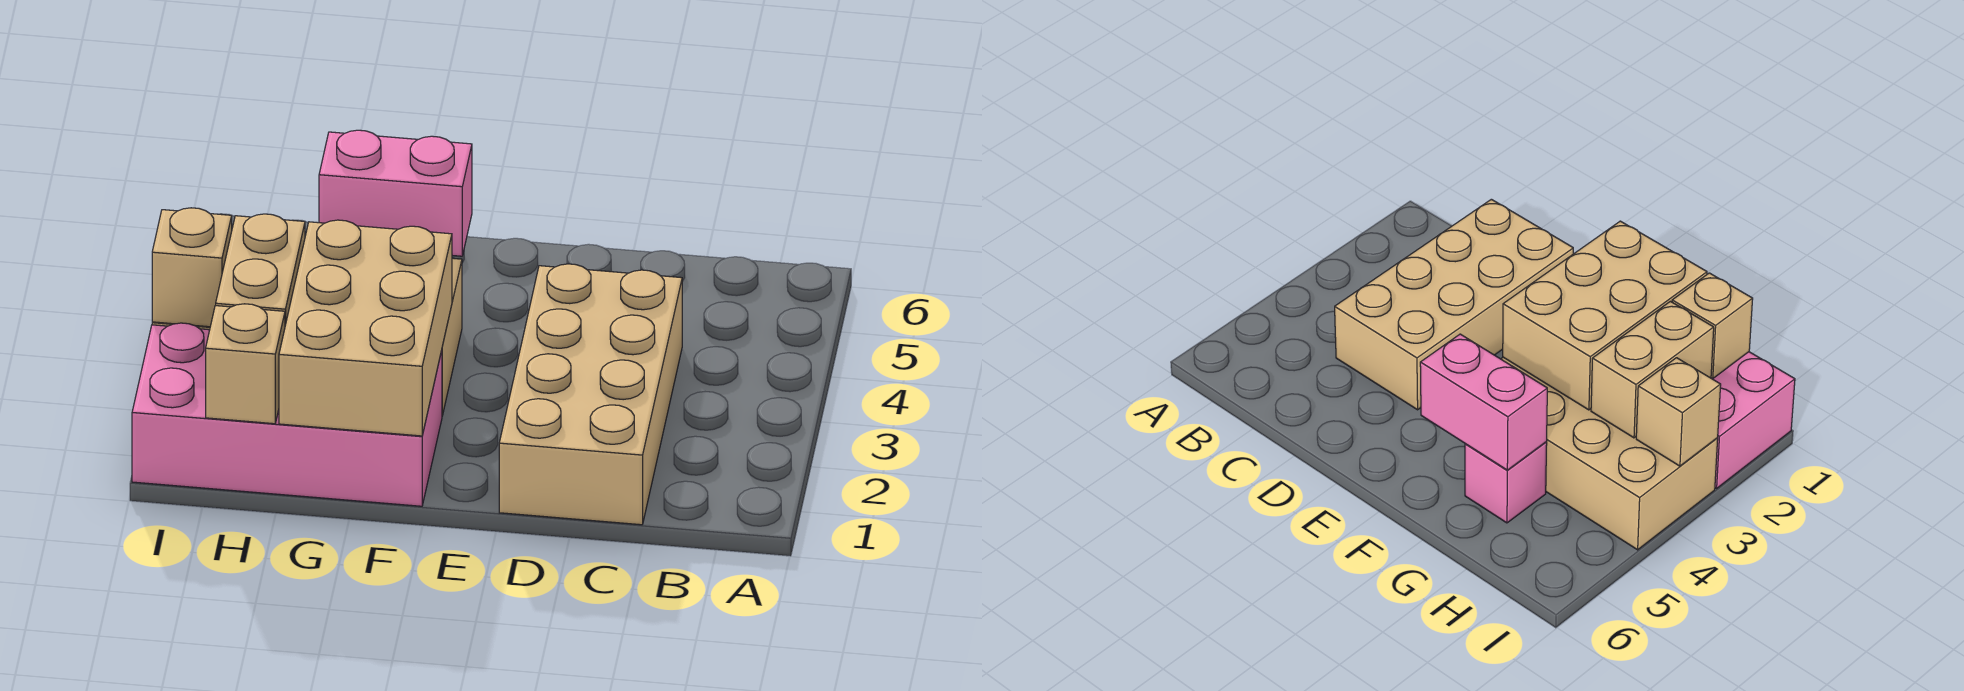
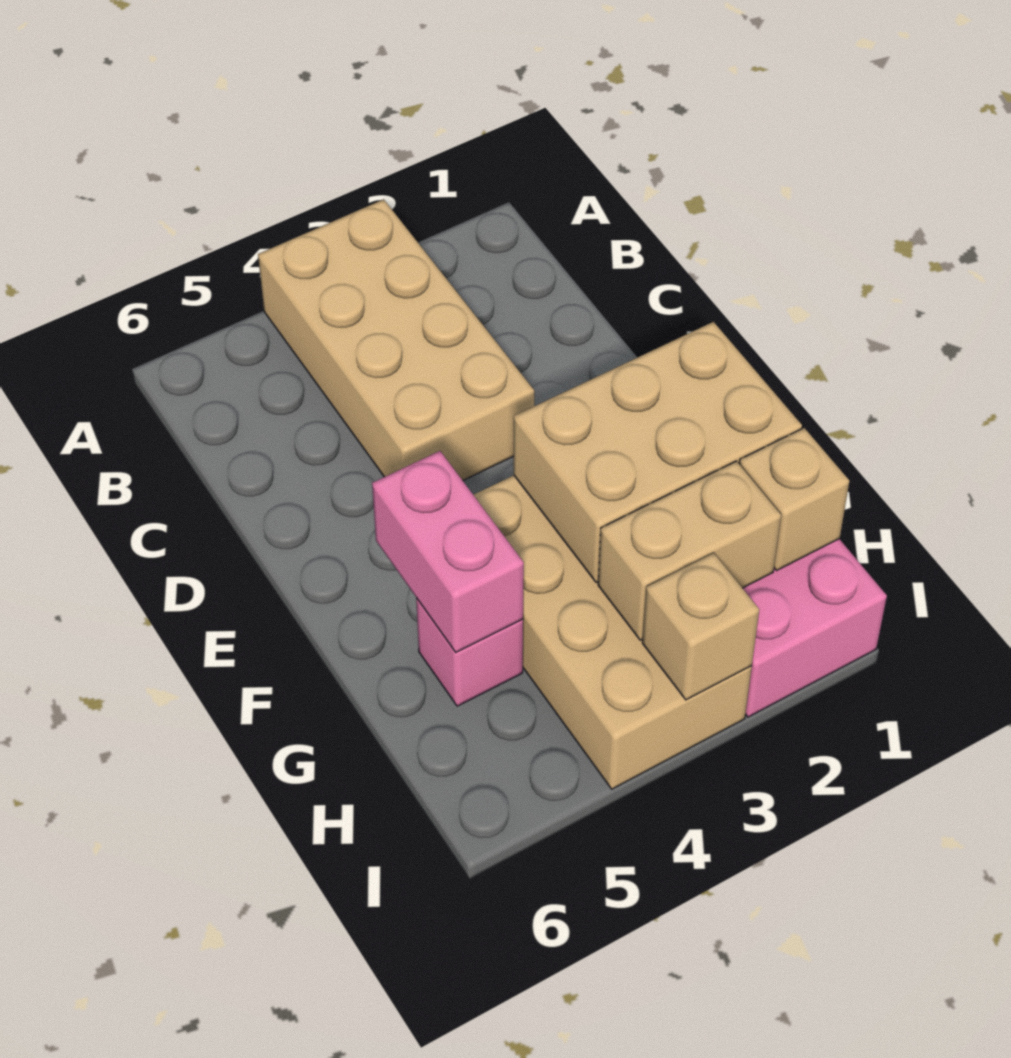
tan brick C1:D4 level 1 -> tan brick A3:D4 level 1

